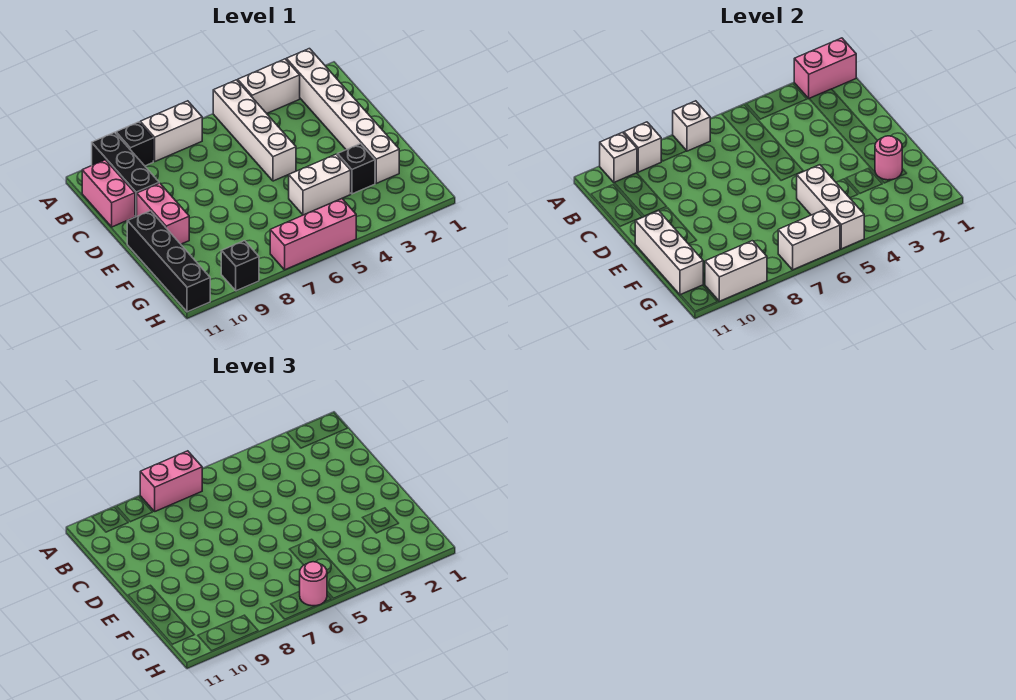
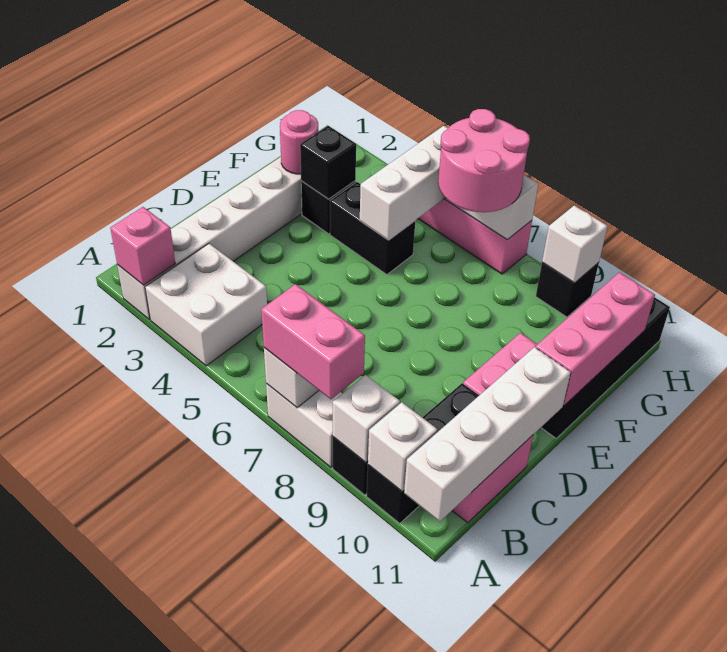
pink brick A1:A2 level 2 -> pink brick A2 level 2
white brick A3:A4 level 1 -> white brick A3:B4 level 1
white brick A5:D5 level 1 -> white brick A11:D11 level 2
white brick E11:G11 level 2 -> pink brick E11:G11 level 2
none -> black brick F3 level 2
white brick F4:F5 level 1 -> black brick F4:F5 level 1
pink round brick H6 level 3 -> pink round brick G6:H7 level 3
white brick H9:H10 level 2 -> white brick H9 level 2

